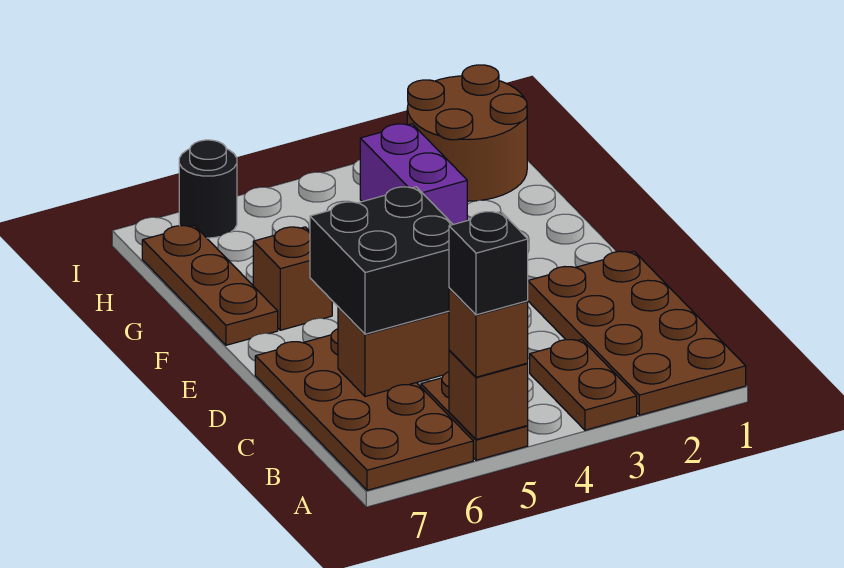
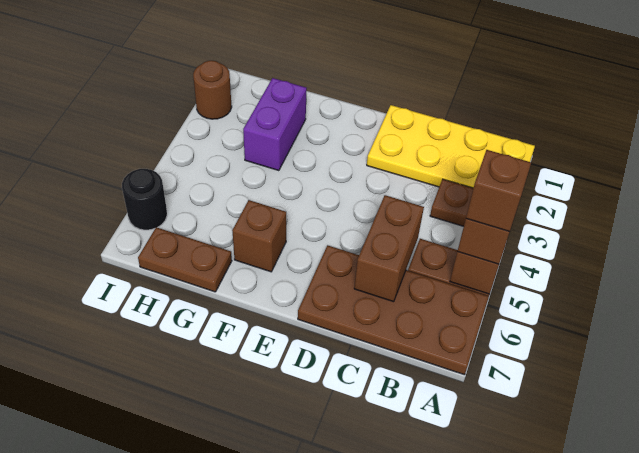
brown plate A1:D2 level 1 -> yellow plate A1:D2 level 1
black brick A5 level 4 -> brown brick A5 level 4
black brick C5:D6 level 3 -> none
brown plate F7:H7 level 1 -> brown plate G7:H7 level 1
purple brick G3:H3 level 1 -> purple brick G2:G3 level 1
brown round brick H1:I2 level 1 -> brown round brick I2 level 1

